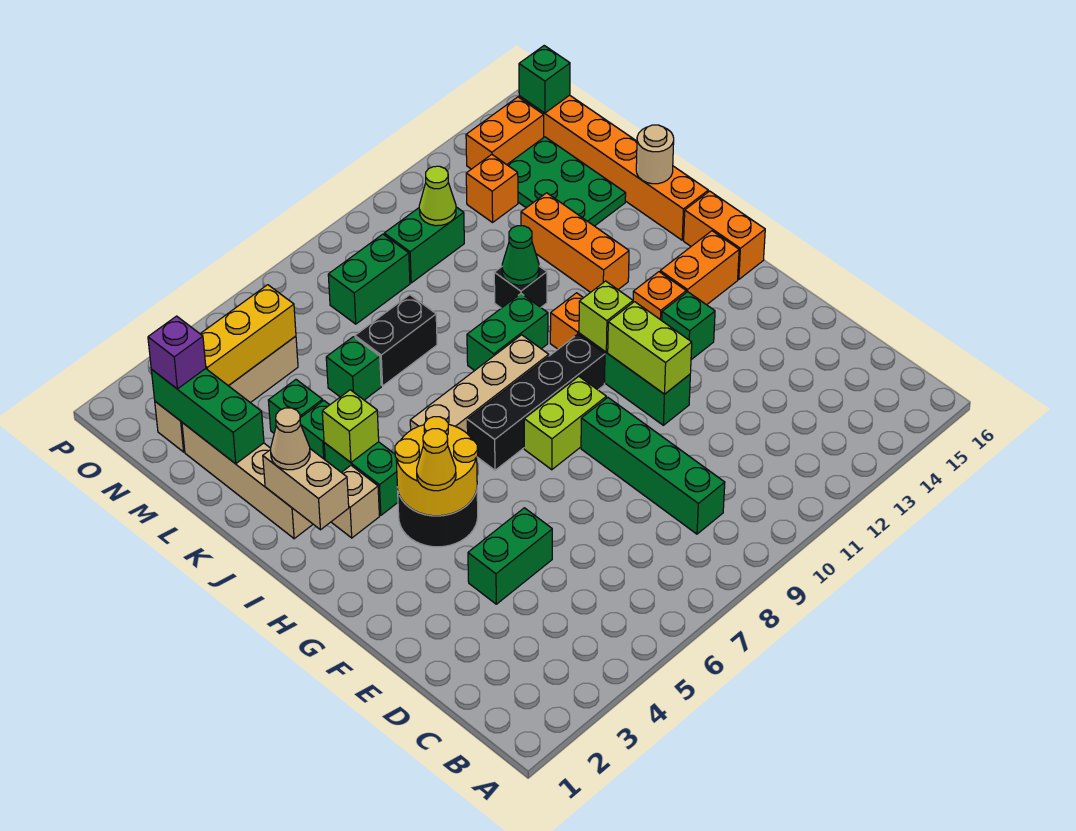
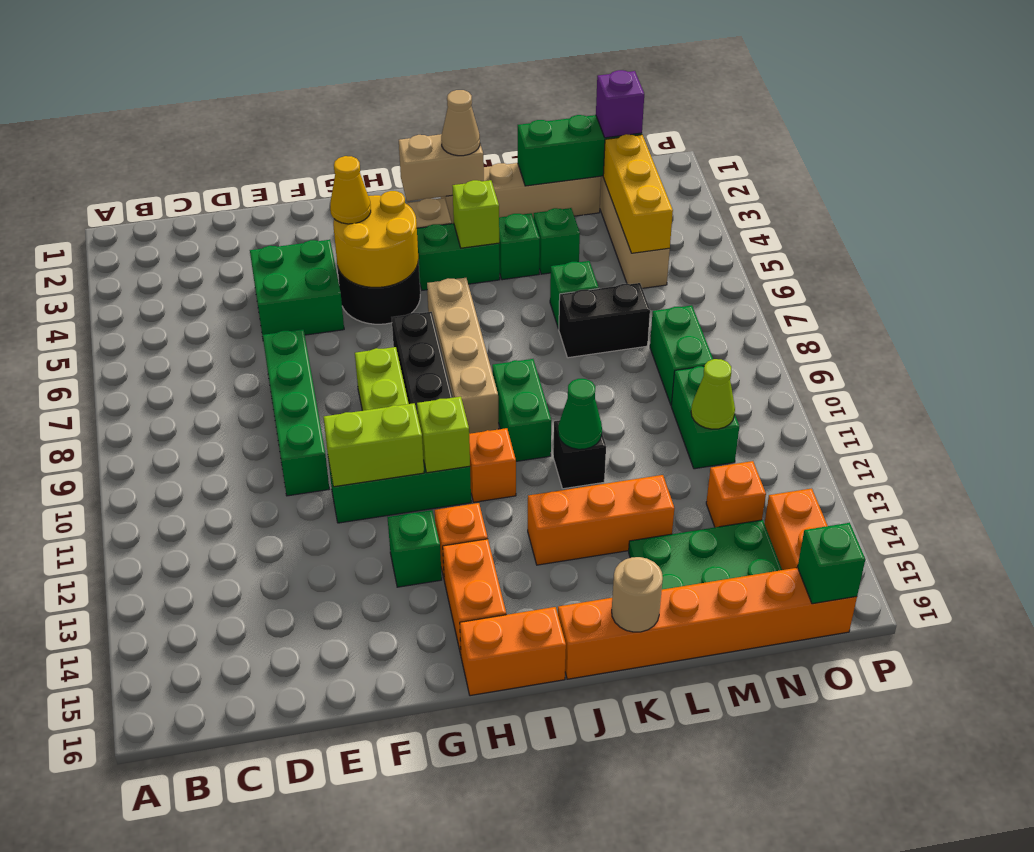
green brick C9:F9 level 1 -> green brick E7:E10 level 1
green brick E4:E5 level 1 -> green brick E4:F5 level 1
black brick L7:L8 level 1 -> black brick L7:M7 level 1

